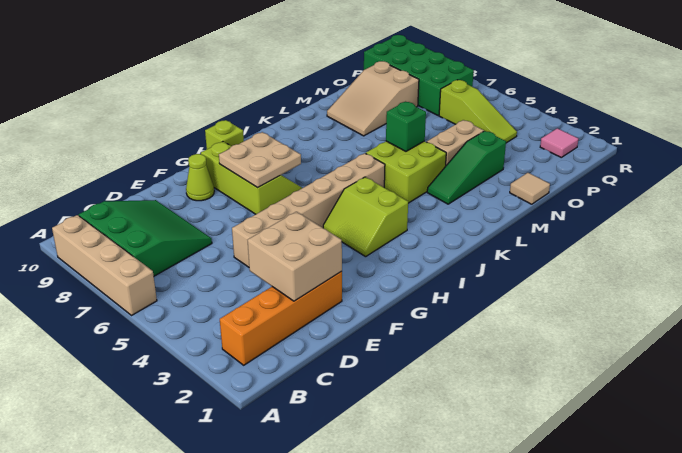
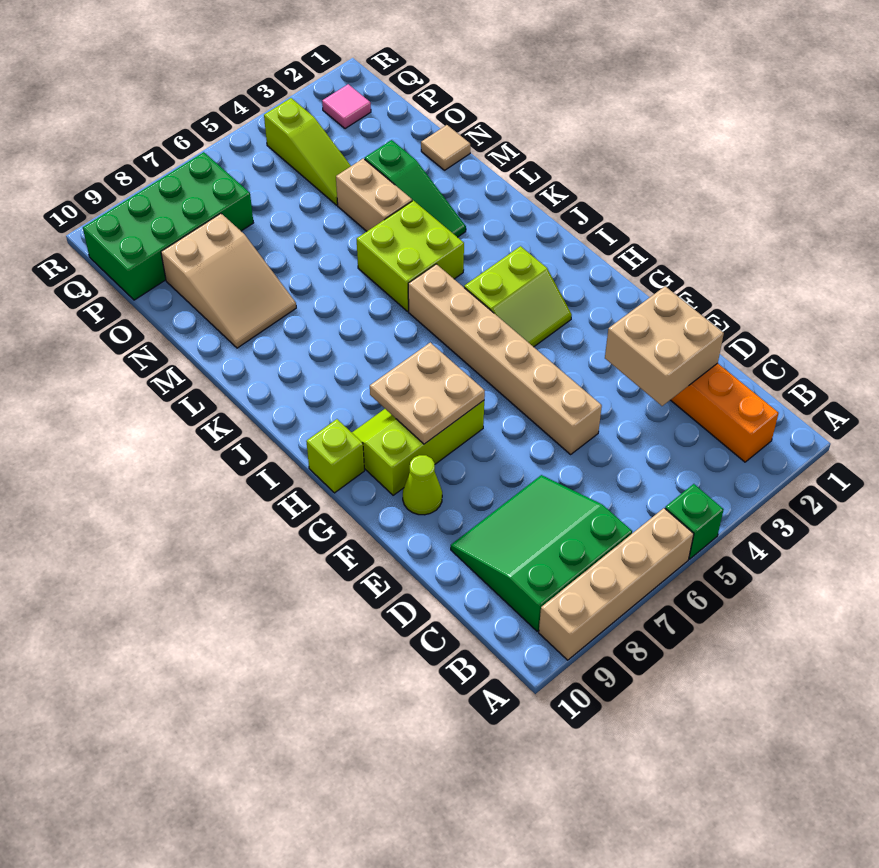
green brick L5 level 2 -> green brick A5 level 1
lime slope P4:P6 level 1 top 6 -> lime slope O4:Q4 level 1 top Q

